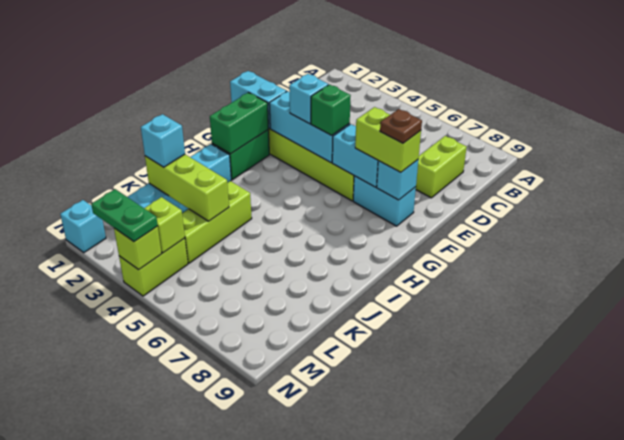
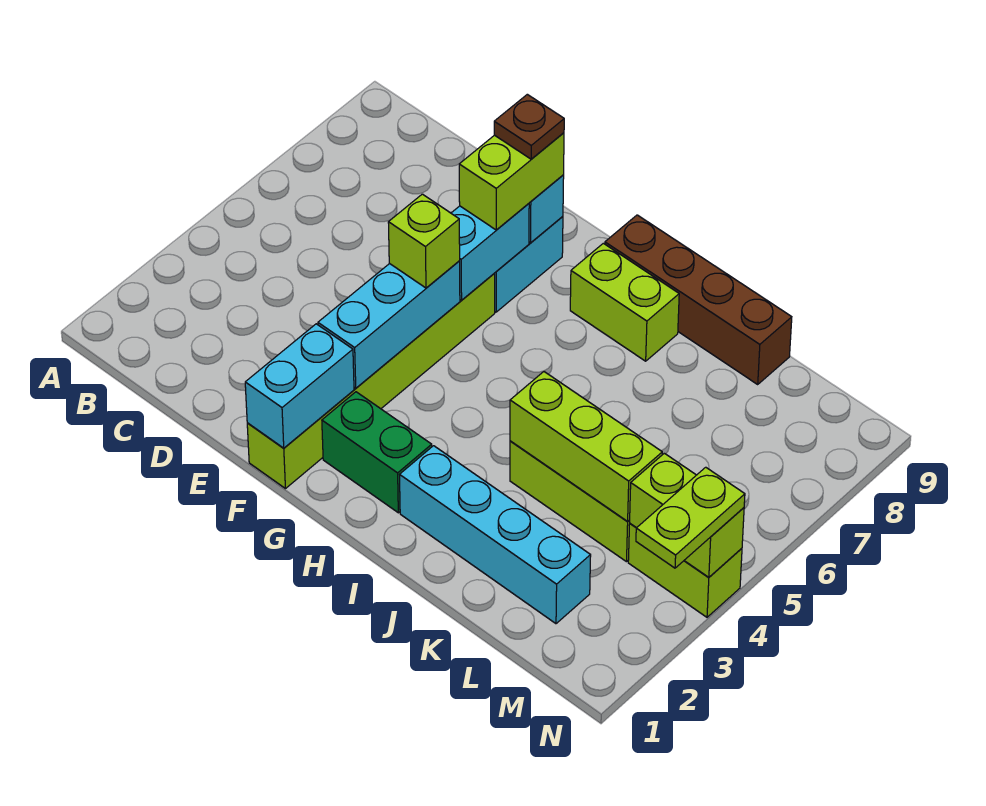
lime brick C8:D8 level 1 -> lime brick H8:I8 level 1
cyan brick F4 level 3 -> none
green brick F5 level 3 -> lime brick F5 level 3
green brick G2:H2 level 2 -> none
none -> brown brick H9:K9 level 1
lime brick K2:K4 level 2 -> lime brick J4:L4 level 2
cyan brick K2 level 3 -> none
cyan brick N1 level 1 -> none
green plate N3:N4 level 3 -> lime plate N3:N4 level 3

